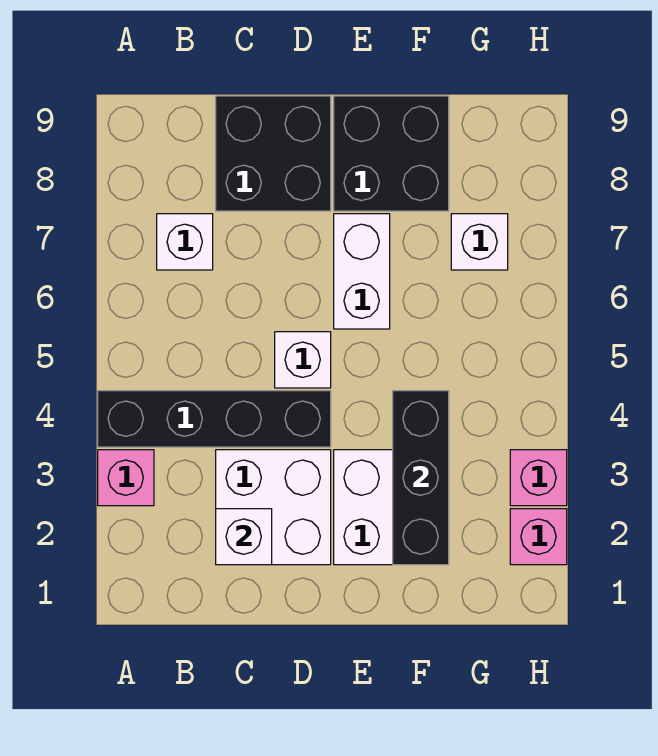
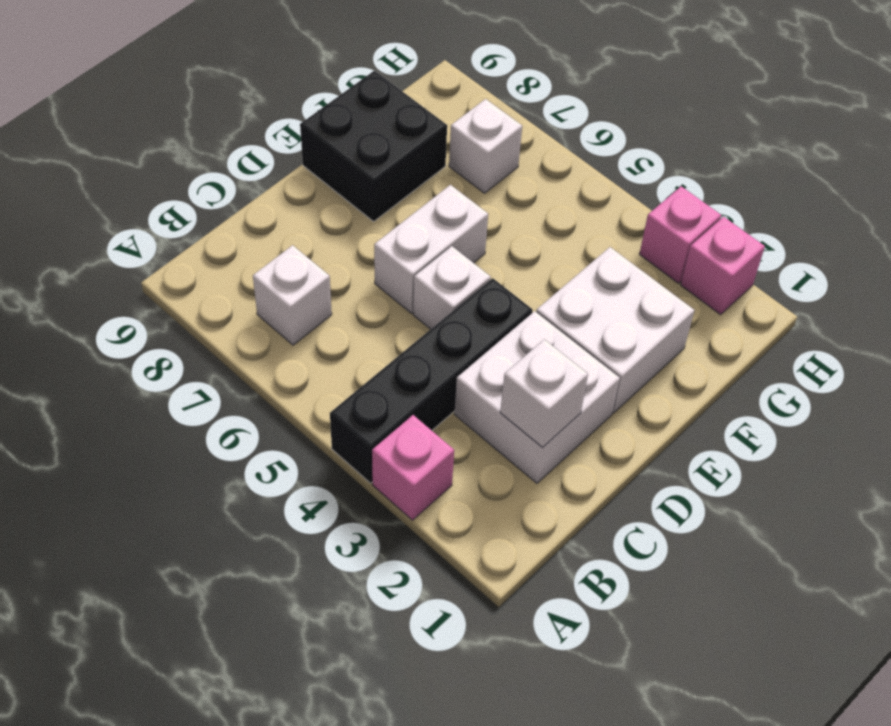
black brick C8:D9 level 1 -> none
white brick E6:E7 level 1 -> white brick D6:E6 level 1
black brick F2:F4 level 2 -> none

